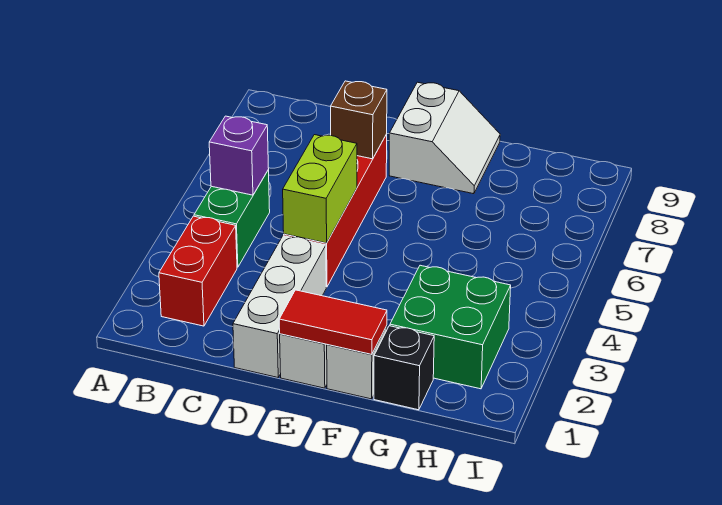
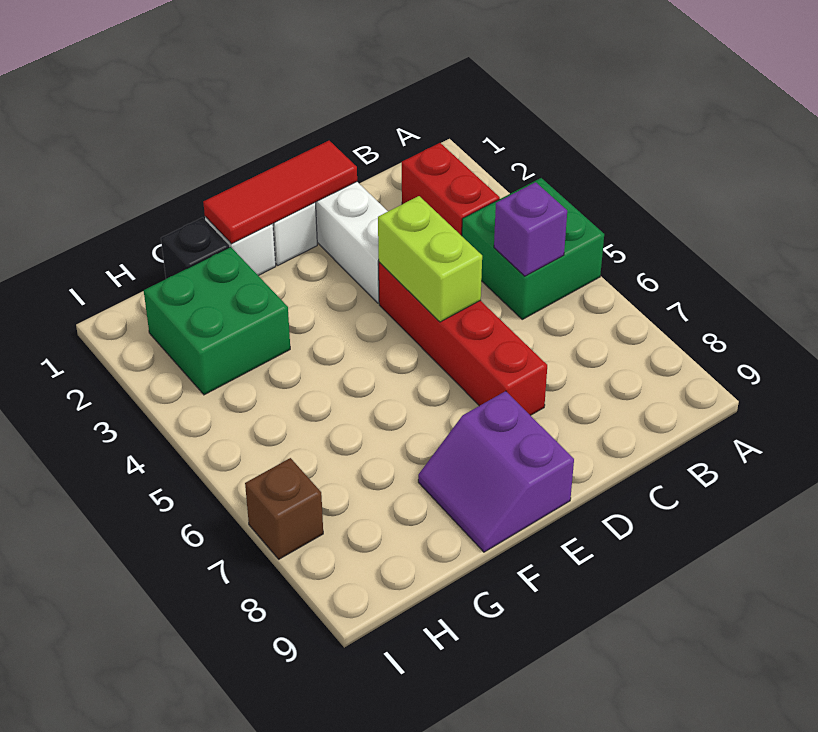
green brick B4:B5 level 1 -> green brick A4:B5 level 1
brown brick D7 level 2 -> brown brick I7 level 1
red tile E1:F1 level 2 -> red tile D1:F1 level 2
white slope E8:F9 level 1 top E -> purple slope E8:F9 level 1 top E

